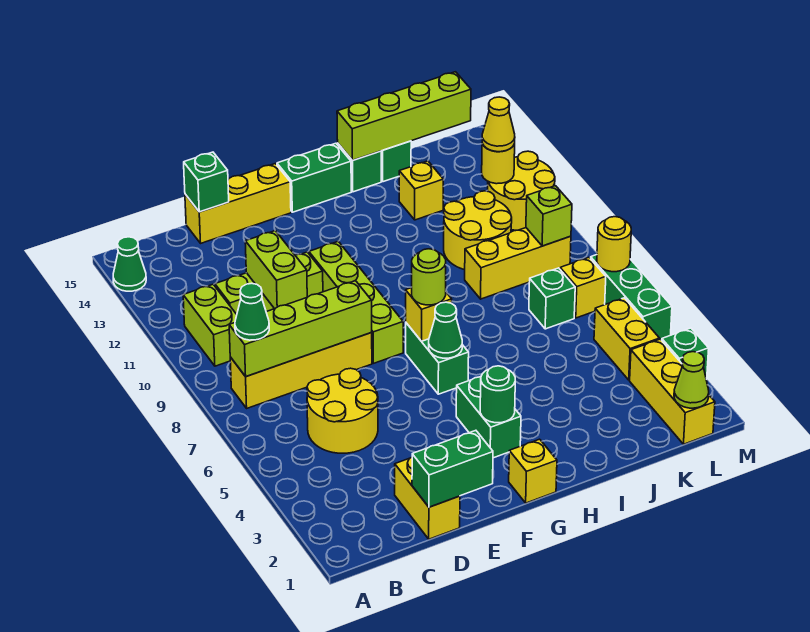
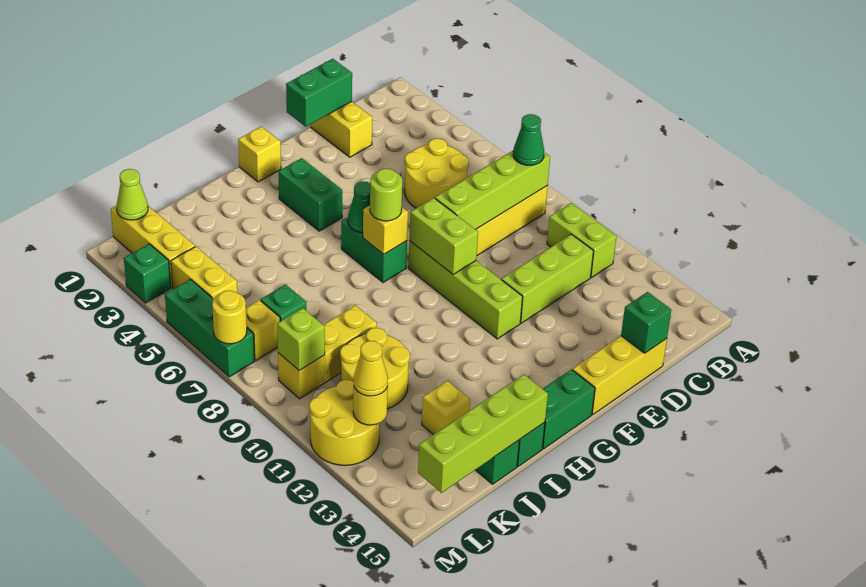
green cone A14 level 1 -> none
lime brick D10:D11 level 2 -> lime brick F8:F9 level 2
green round brick G3 level 2 -> none

